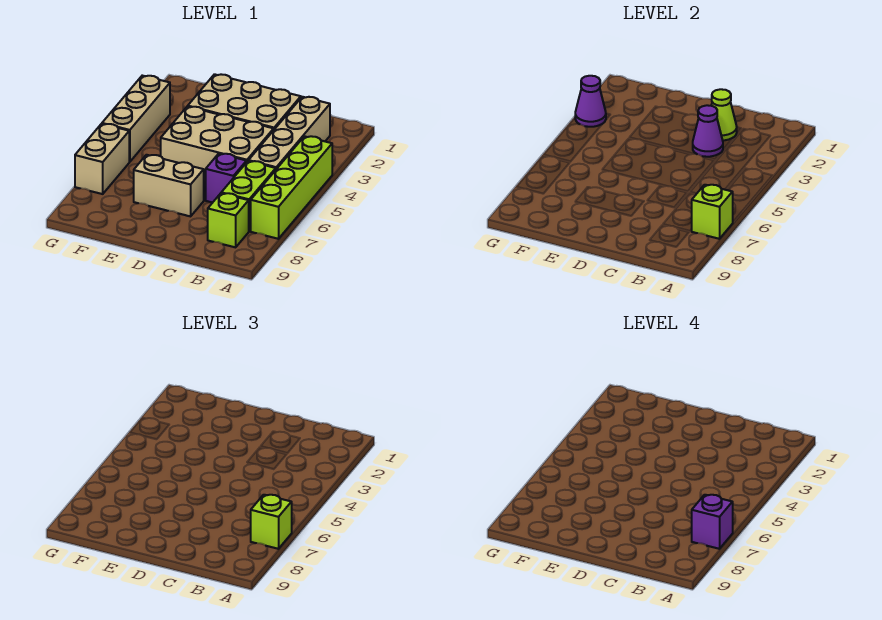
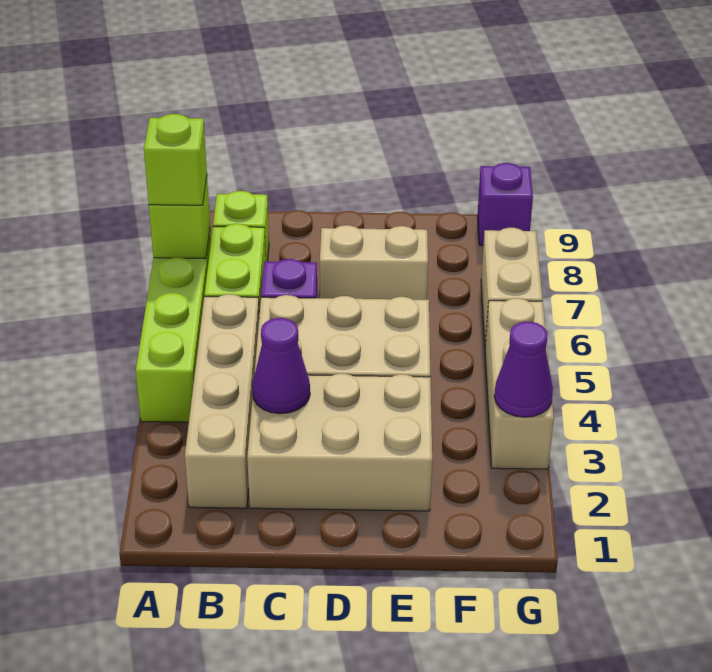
purple brick A7 level 4 -> purple brick G9 level 1
lime cone C2 level 2 -> none

